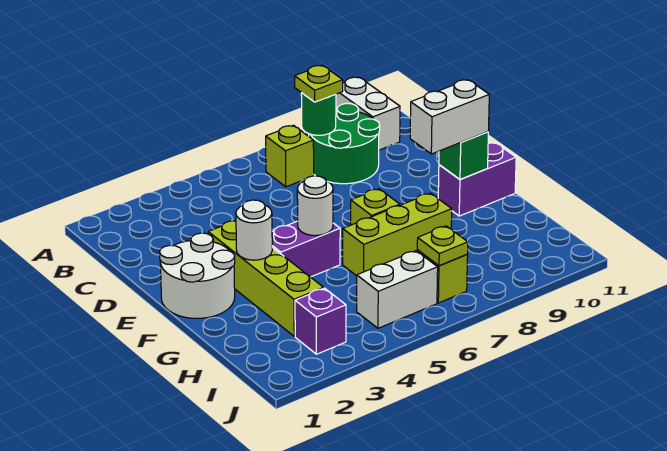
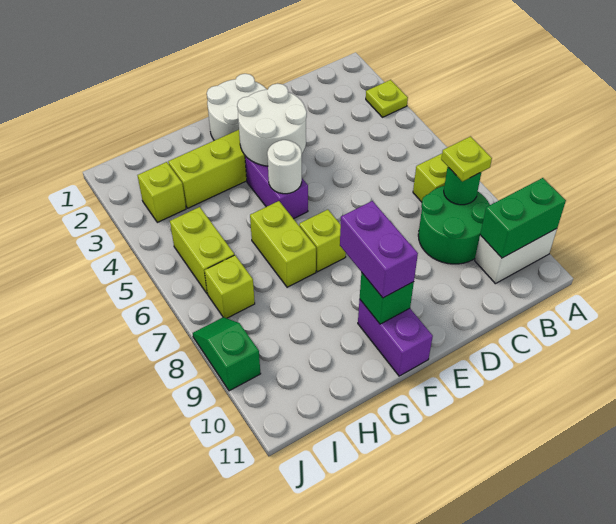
none -> green brick A10:B10 level 2
white round brick F3 level 2 -> white round brick E3:F4 level 2
white brick F9:F10 level 3 -> purple brick F9:F10 level 3
lime brick G6:G8 level 1 -> lime brick G6:G7 level 1
purple brick I3 level 1 -> lime brick I3 level 1
white brick I5:I6 level 1 -> lime brick I5:I6 level 1
lime plate I7 level 2 -> lime plate A3 level 1
none -> green slope J8:J9 level 1 top 9

